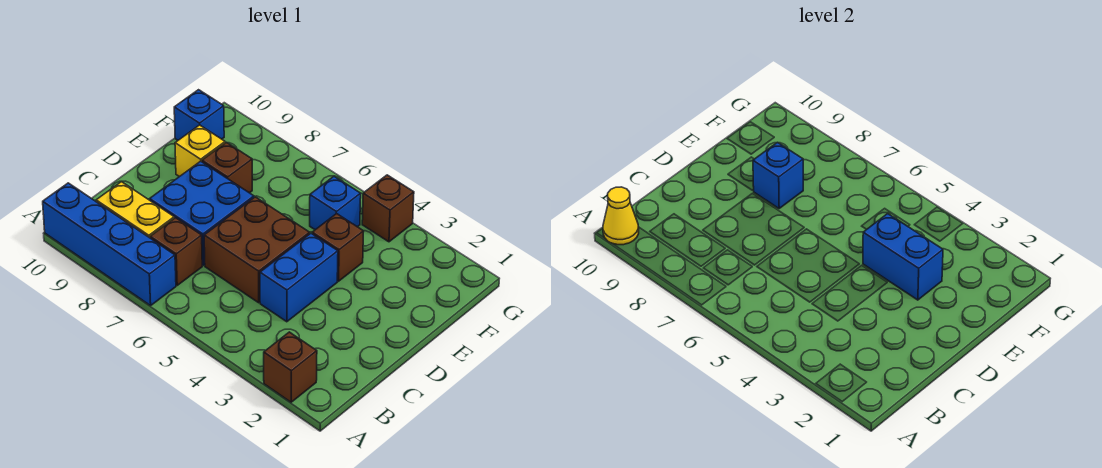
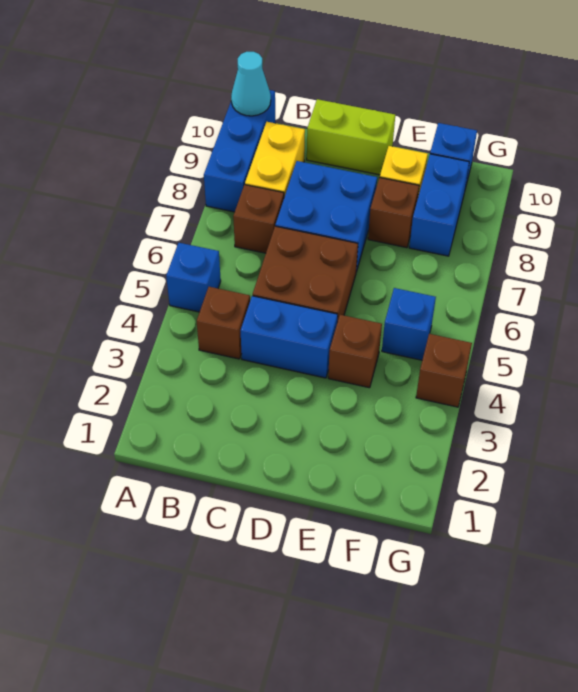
brown brick A2 level 1 -> brown brick B4 level 1
blue brick A7:A10 level 1 -> blue brick A8:A10 level 1
yellow cone A10 level 2 -> cyan cone A10 level 2
none -> lime brick C10:D10 level 1
blue brick E3:E4 level 2 -> blue brick F8:F9 level 1
blue brick E8 level 2 -> blue brick A5 level 1

